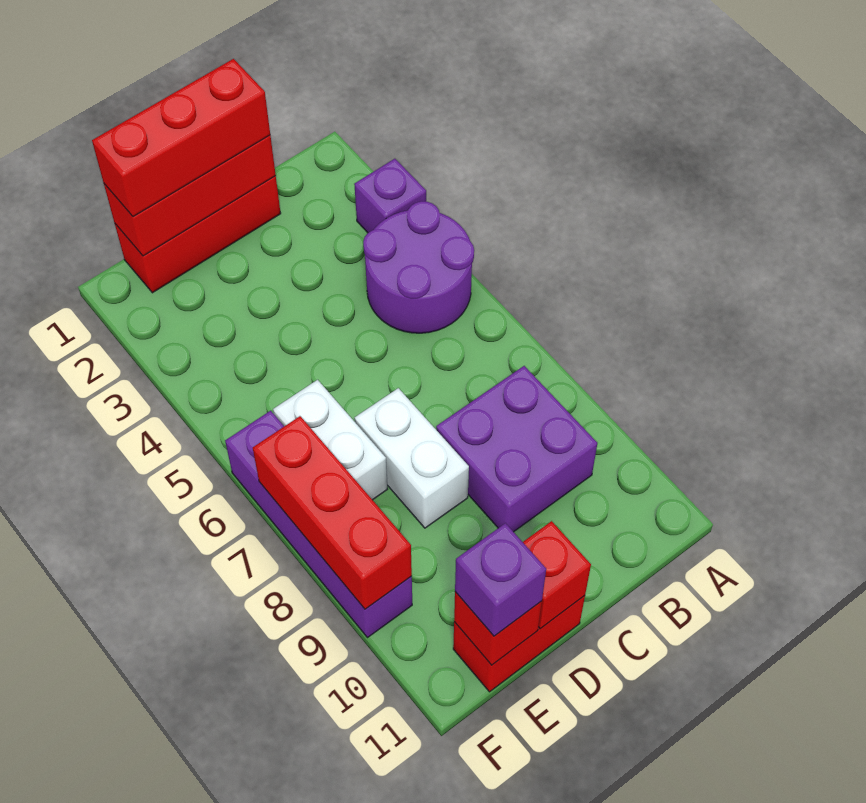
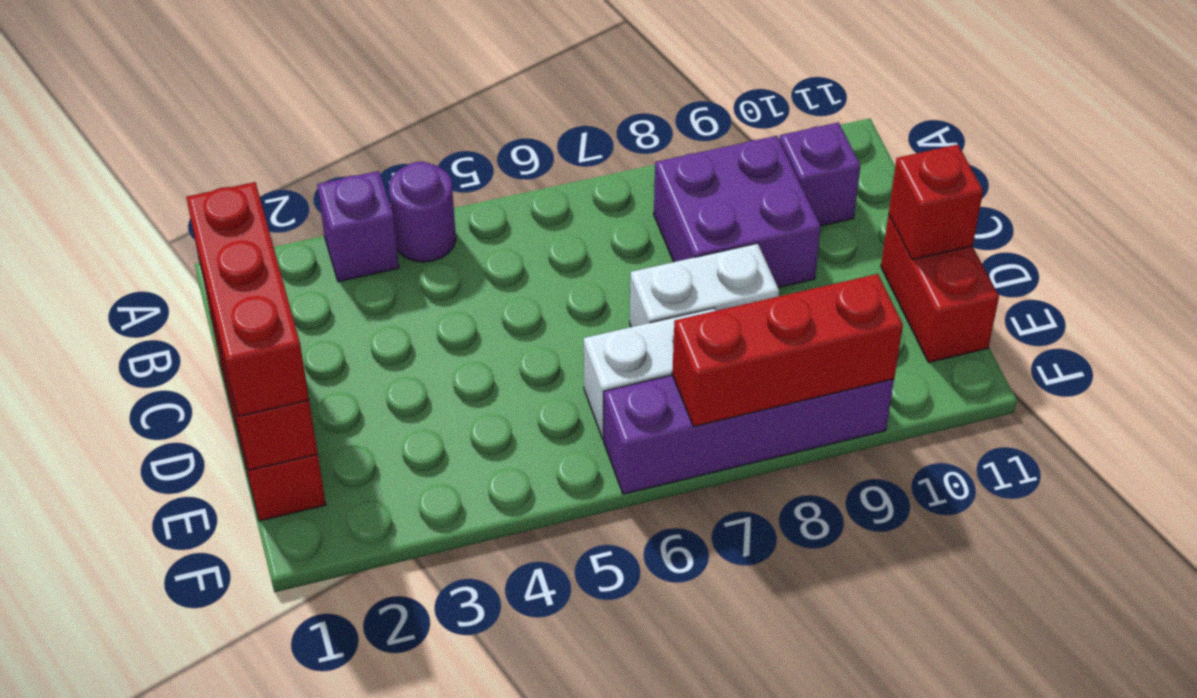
purple round brick A4:B5 level 1 -> purple round brick A4 level 1
red brick E11 level 2 -> none
purple brick E11 level 3 -> purple brick B10 level 1

